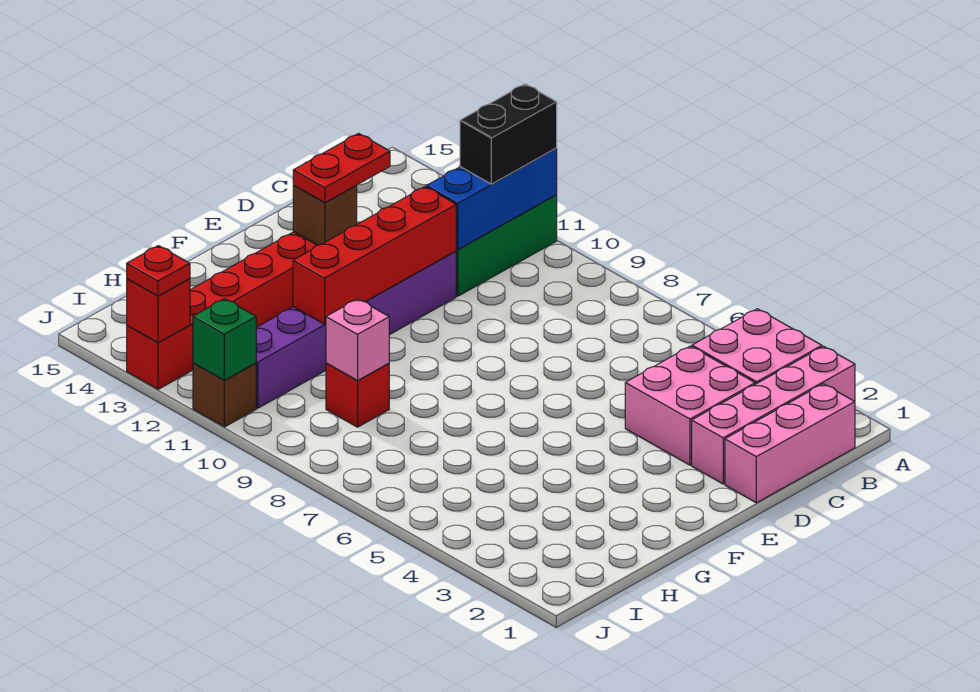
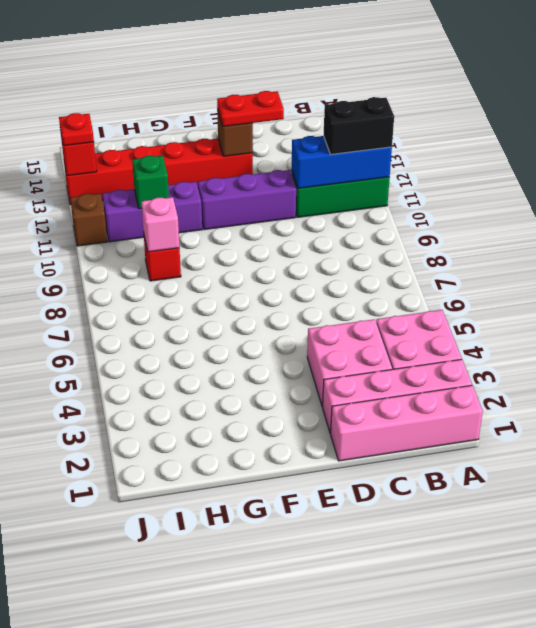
pink brick B1:D1 level 1 -> pink brick A1:D1 level 1
red brick D11:G11 level 2 -> none
green brick J11 level 2 -> green brick H11 level 2

